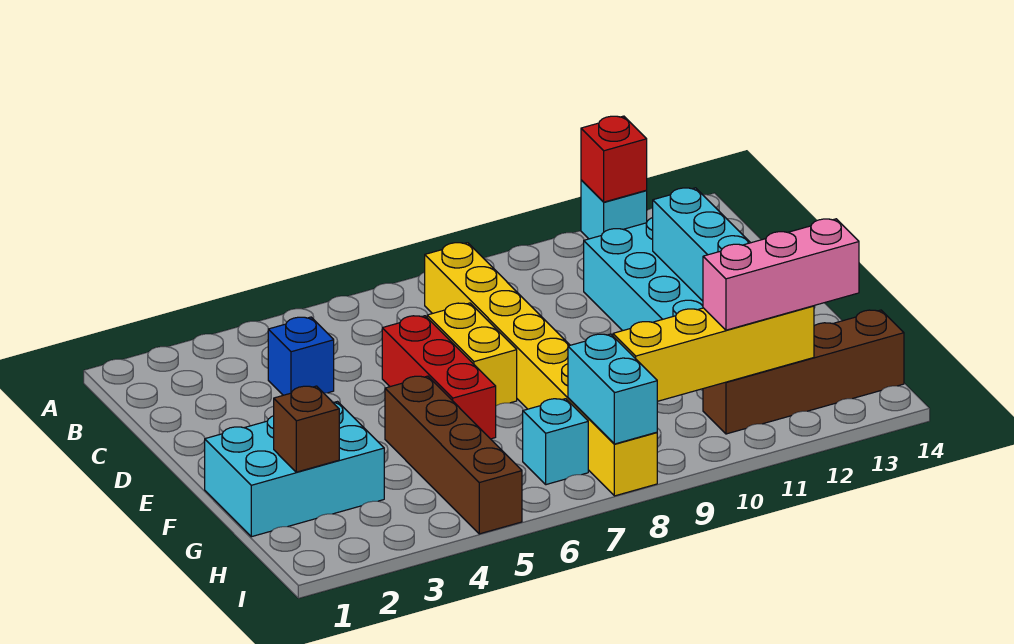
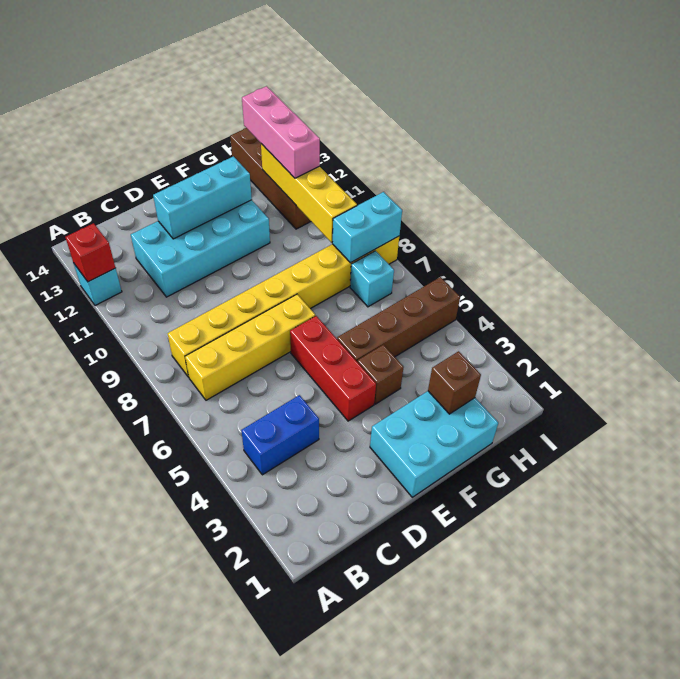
blue brick C4 level 1 -> blue brick B4:C4 level 1
red brick D6:F6 level 1 -> red brick E4:E6 level 1
yellow brick D7:E7 level 1 -> yellow brick B7:E7 level 1
cyan brick F1:G3 level 1 -> cyan brick E1:G2 level 1
none -> brown brick F4 level 1

